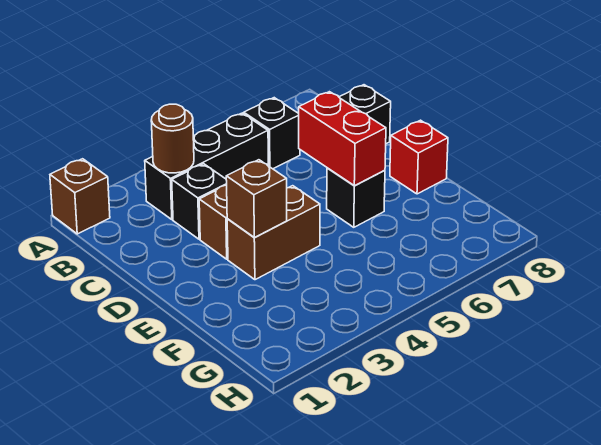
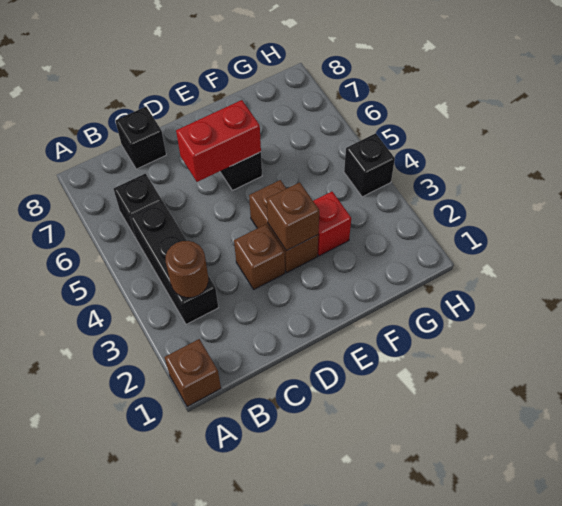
black brick C3 level 1 -> black brick H4 level 1
red brick E8 level 1 -> red brick F3 level 1

